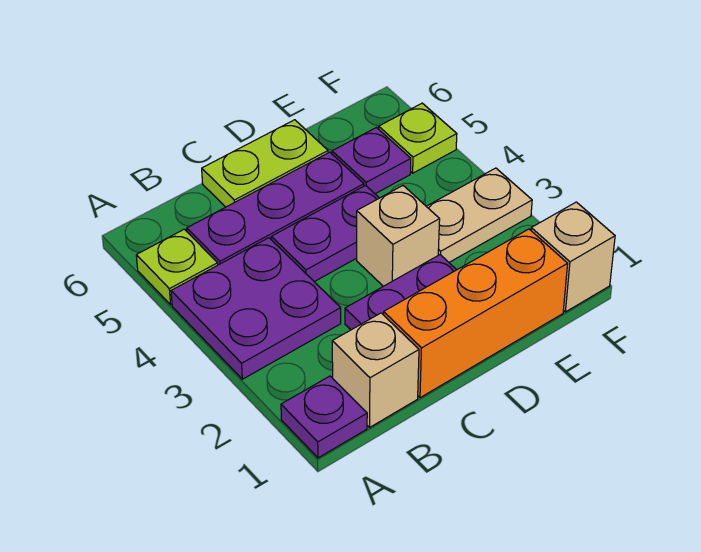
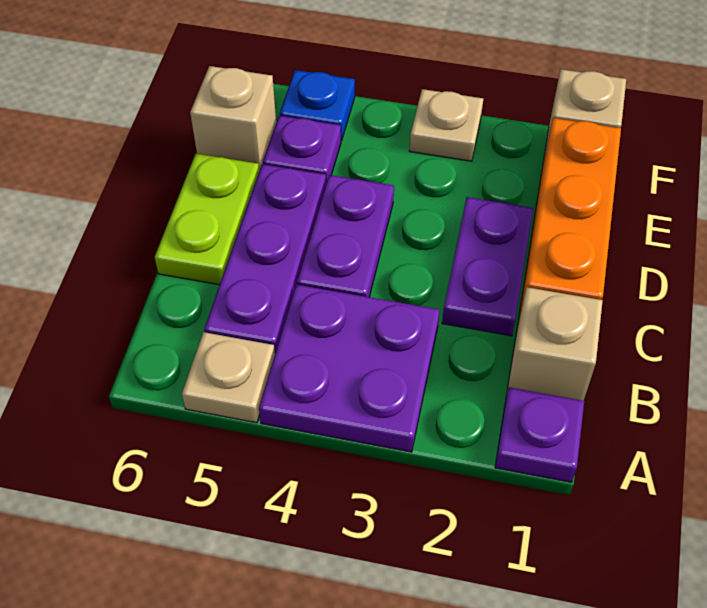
lime plate A5 level 1 -> tan plate A5 level 1
tan brick D3 level 1 -> tan brick E6 level 1
tan plate E3:F3 level 1 -> tan plate F3 level 1
lime plate F5 level 1 -> blue plate F5 level 1

